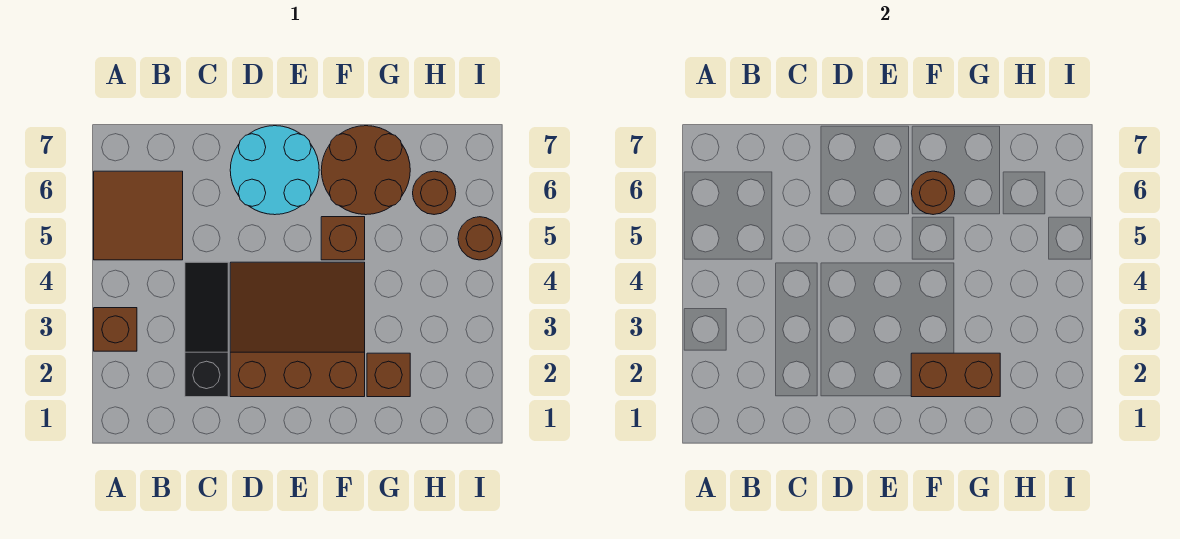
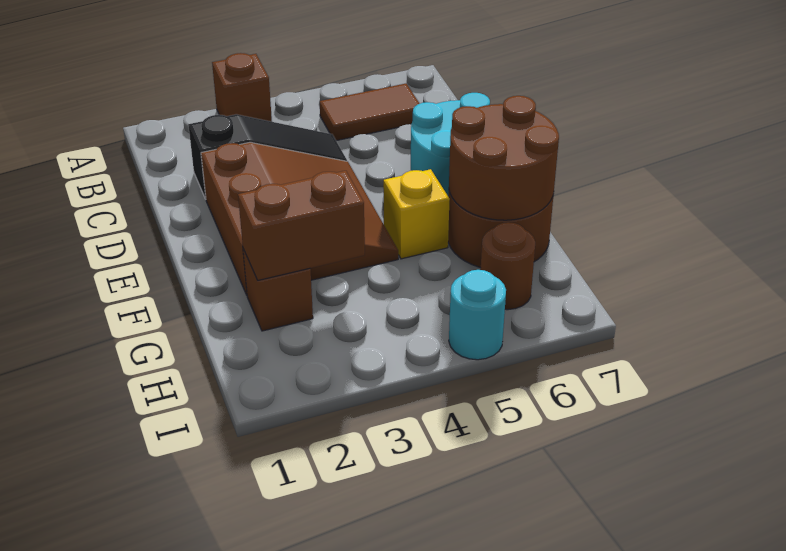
brown tile A5:B6 level 1 -> brown tile B5:B6 level 1
brown brick F2:G2 level 2 -> brown brick G2:G3 level 2
brown brick F5 level 1 -> yellow brick F5 level 1
brown round brick F6 level 2 -> brown round brick F6:G7 level 2
brown round brick I5 level 1 -> cyan round brick I5 level 1

